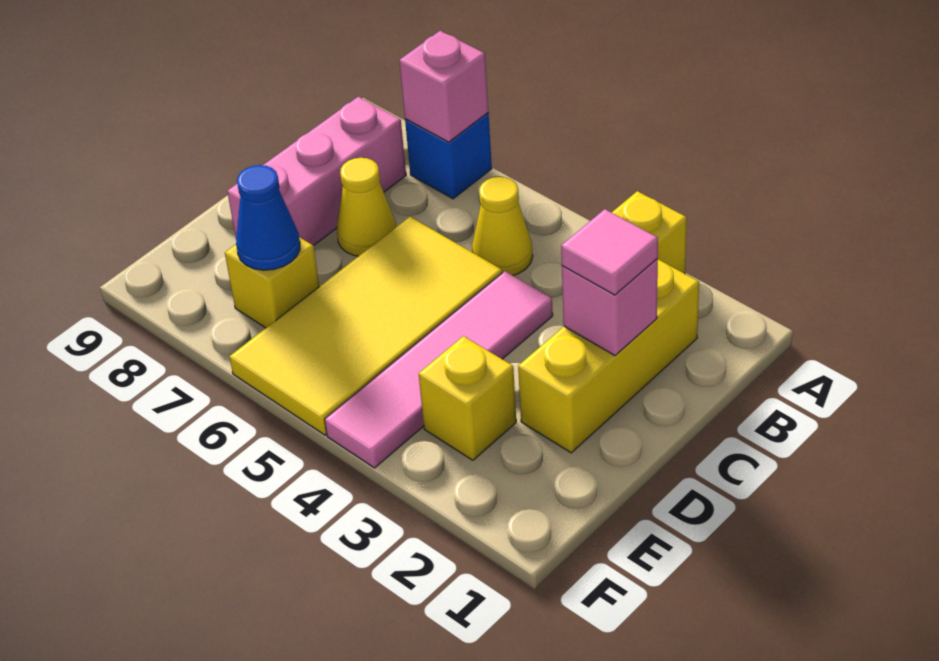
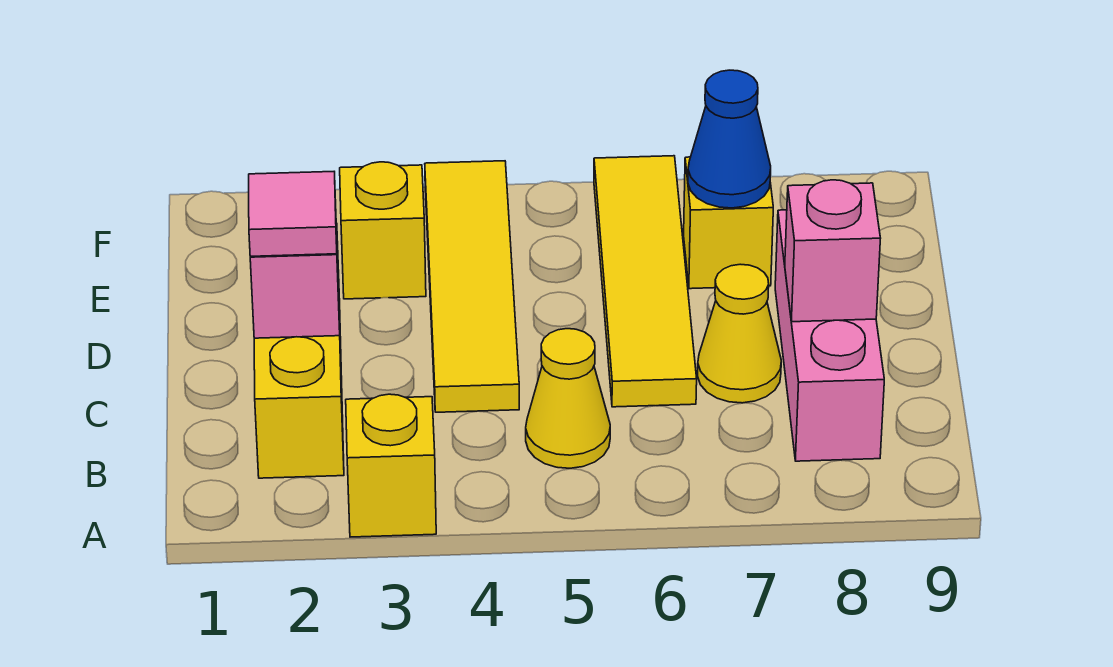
blue brick A7 level 1 -> none
pink brick A7 level 2 -> pink brick C8 level 2
pink tile C4:F4 level 1 -> yellow tile C4:F4 level 1
yellow tile C5:F6 level 1 -> yellow tile C6:F6 level 1

